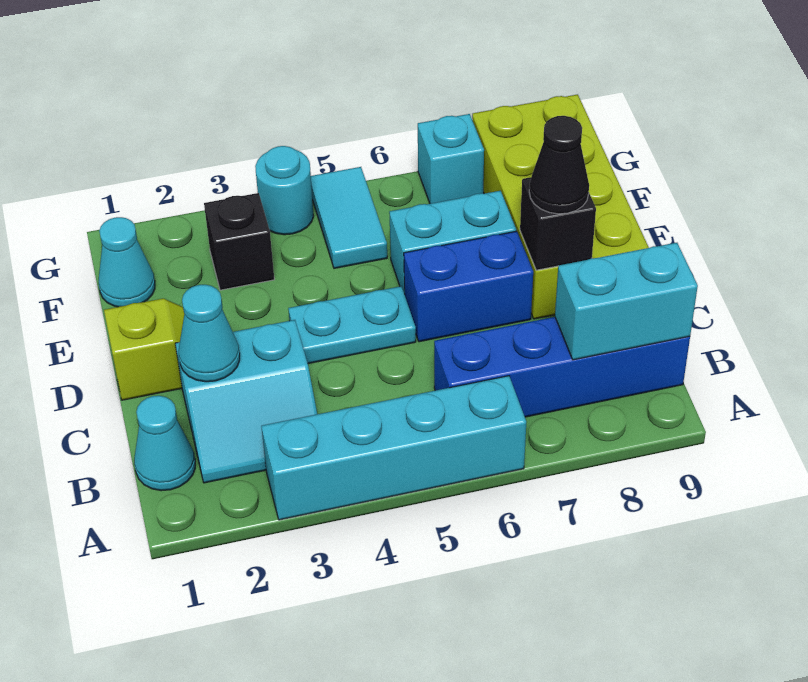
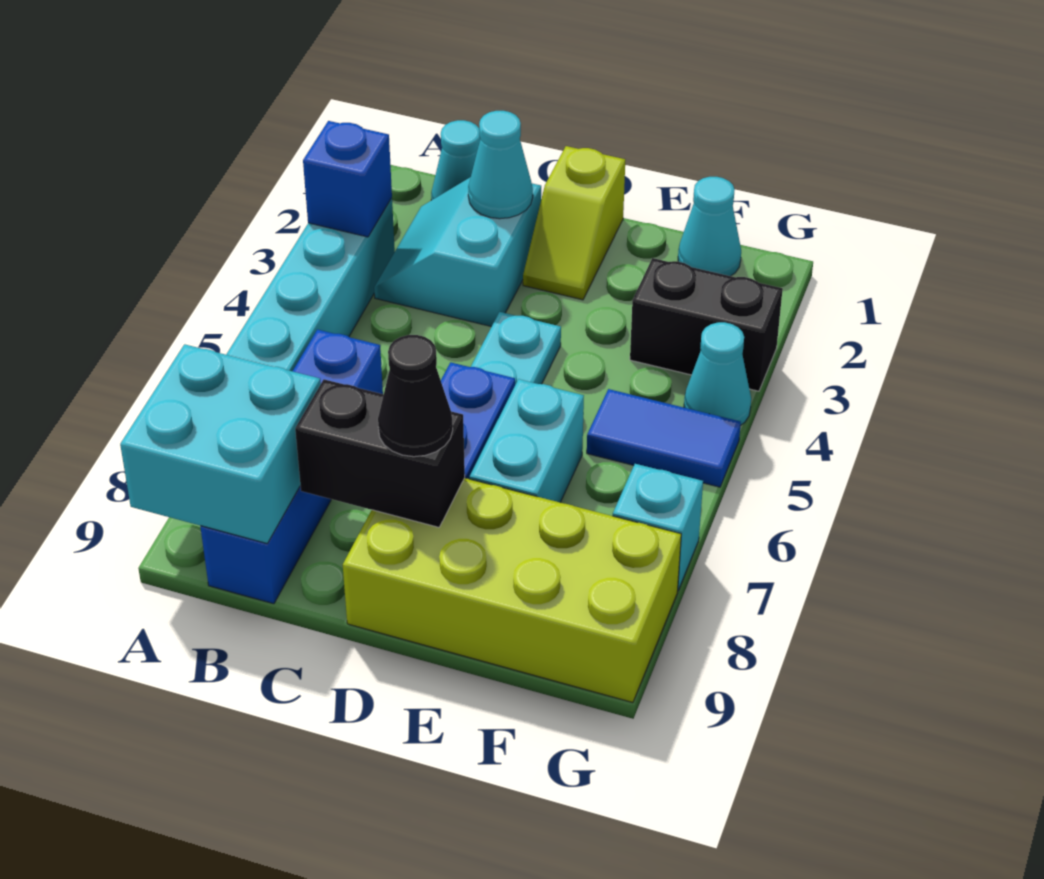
none -> blue brick A3 level 2
cyan brick B8:B9 level 2 -> cyan brick A8:B9 level 2
black brick D8 level 2 -> black brick C8:D8 level 2
black brick F3 level 1 -> black brick F3:G3 level 1
cyan tile F5:G5 level 1 -> blue tile F5:G5 level 1
cyan round brick G4 level 1 -> cyan cone G4 level 1

